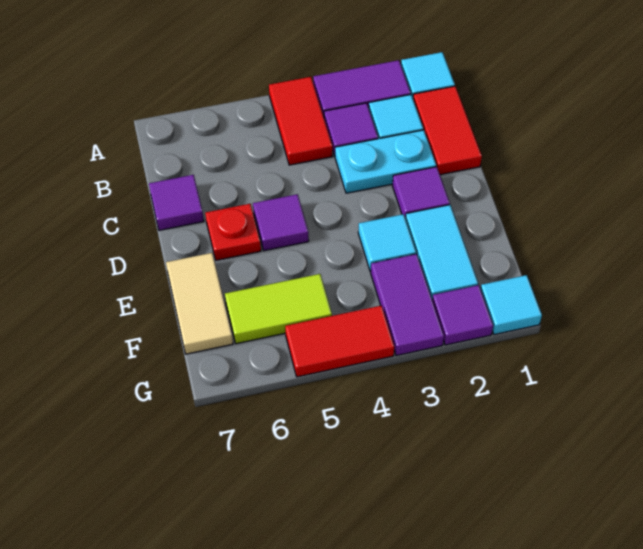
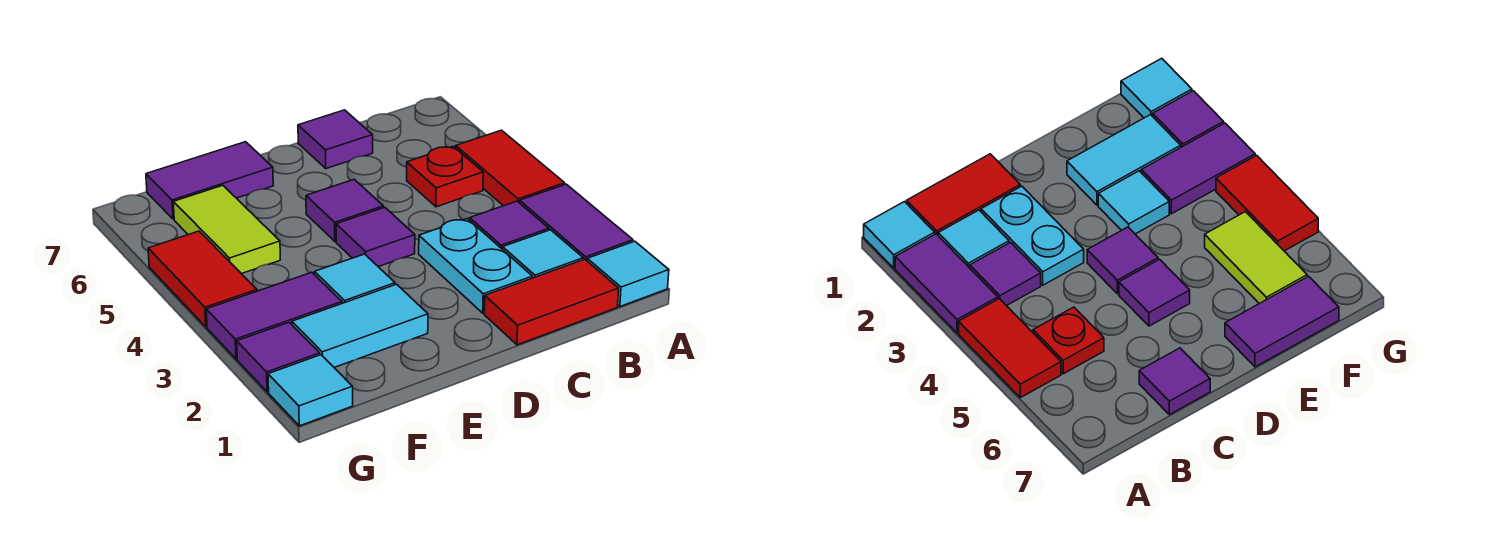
red tile A4:B4 level 1 -> red tile A4:A5 level 1
purple tile D2 level 1 -> purple tile D4 level 1
red plate D6 level 1 -> red plate B5 level 1
tan tile E7:F7 level 1 -> purple tile E7:F7 level 1

